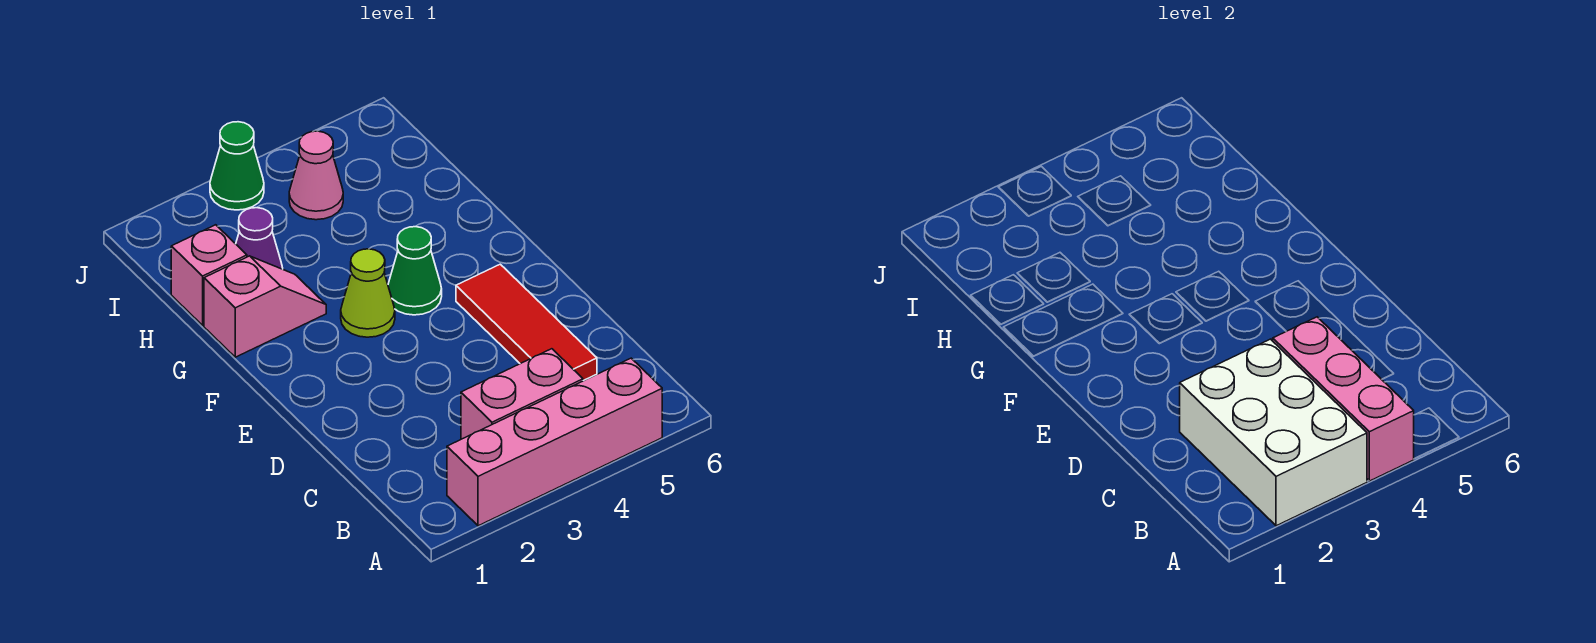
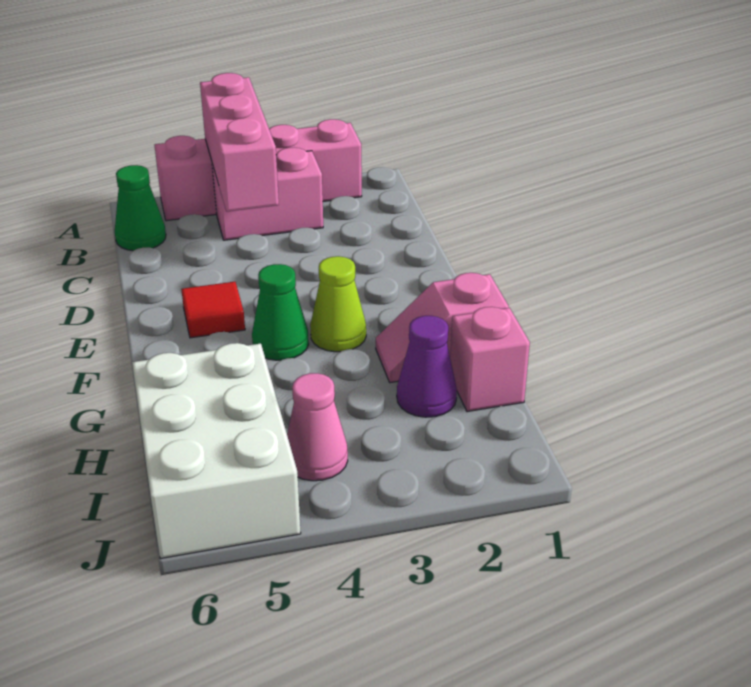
white brick A2:C3 level 2 -> white brick H5:J6 level 1
red tile C5:E5 level 1 -> red tile E5 level 1
green cone J3 level 1 -> green cone B6 level 1

